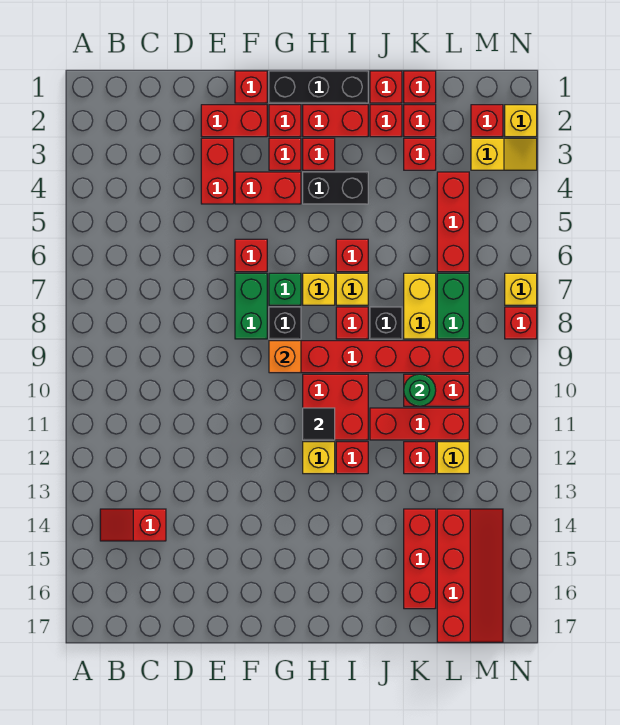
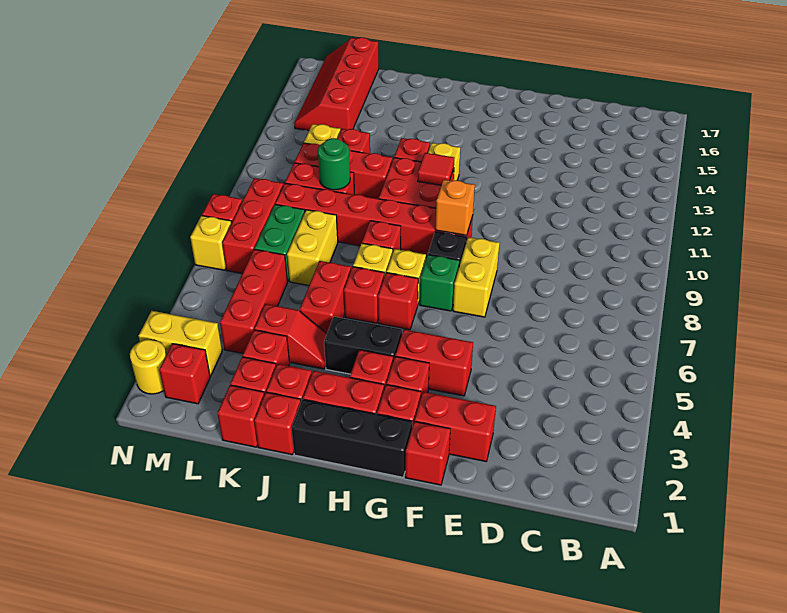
red slope B14:C14 level 1 top C -> red slope J4:K4 level 1 top K
red brick E3:E4 level 1 -> red brick J5:J6 level 1
red brick F6 level 1 -> red brick H6 level 1
green brick F7:F8 level 1 -> yellow brick F7:F8 level 1
black tile H11 level 2 -> red tile H11 level 2
black brick J8 level 1 -> none
red brick K14:K16 level 1 -> red brick M7:M9 level 1
yellow slope M3:N3 level 1 top M -> yellow brick M3:N3 level 1
yellow brick N2 level 1 -> yellow round brick N2 level 1

